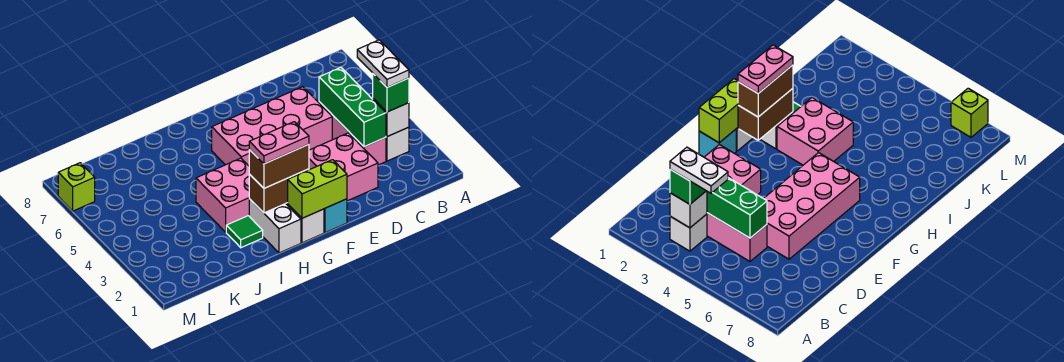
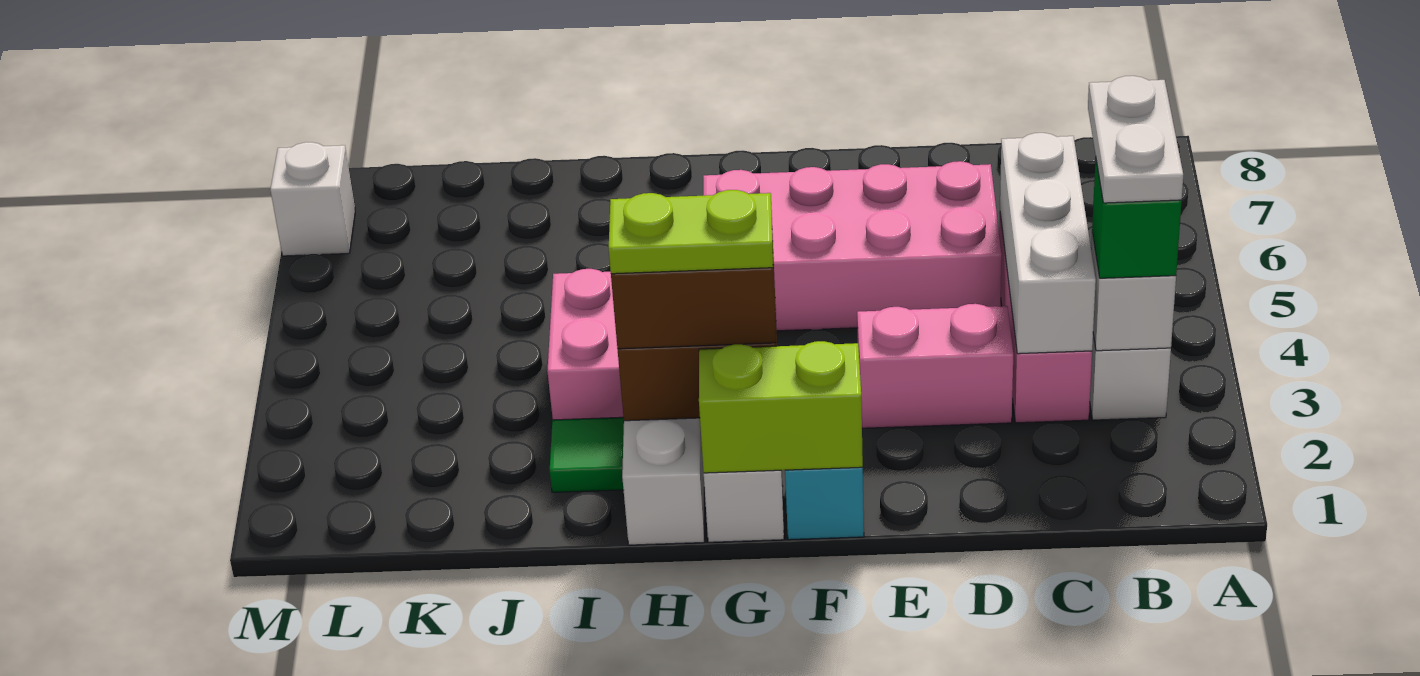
green brick C3:C5 level 2 -> white brick C3:C5 level 2
pink brick D2:E3 level 1 -> pink brick D3:E3 level 1
pink plate G2:H2 level 4 -> lime plate G2:H2 level 4
lime brick M7 level 1 -> white brick M7 level 1

